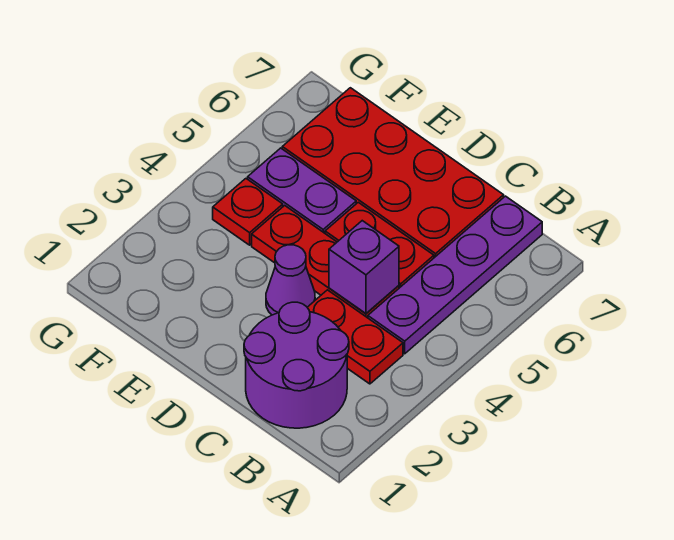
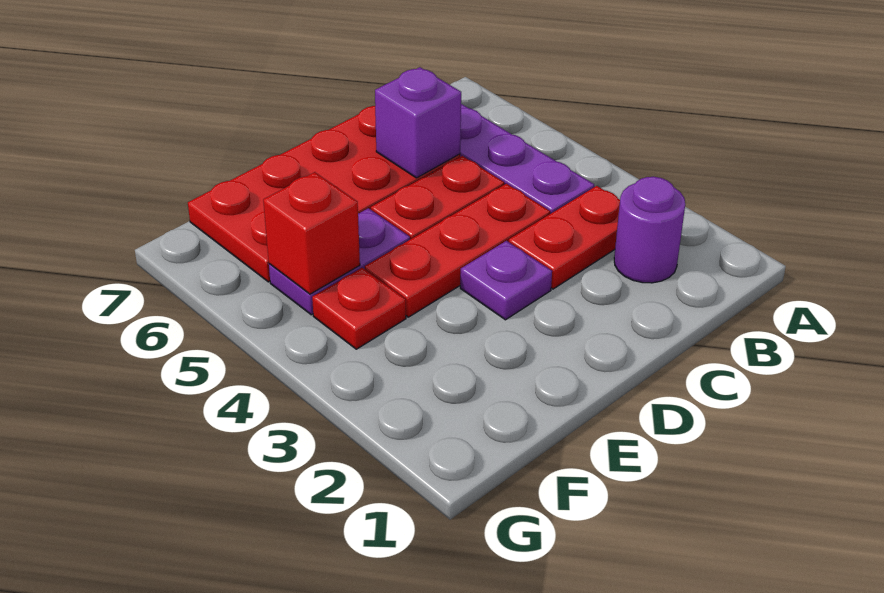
purple round brick B1:C2 level 1 -> purple round brick B2 level 1
purple brick C4 level 2 -> purple brick C6 level 2
purple cone D3 level 1 -> purple plate D3 level 1
none -> red brick F5 level 2

